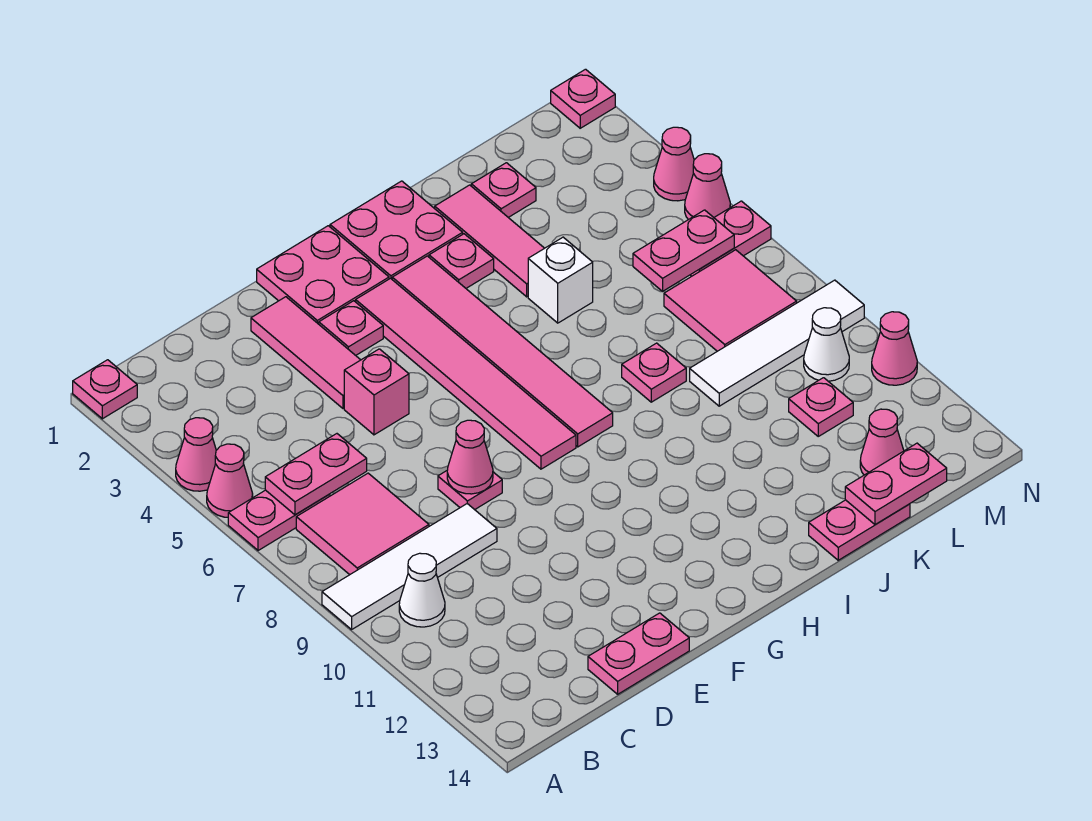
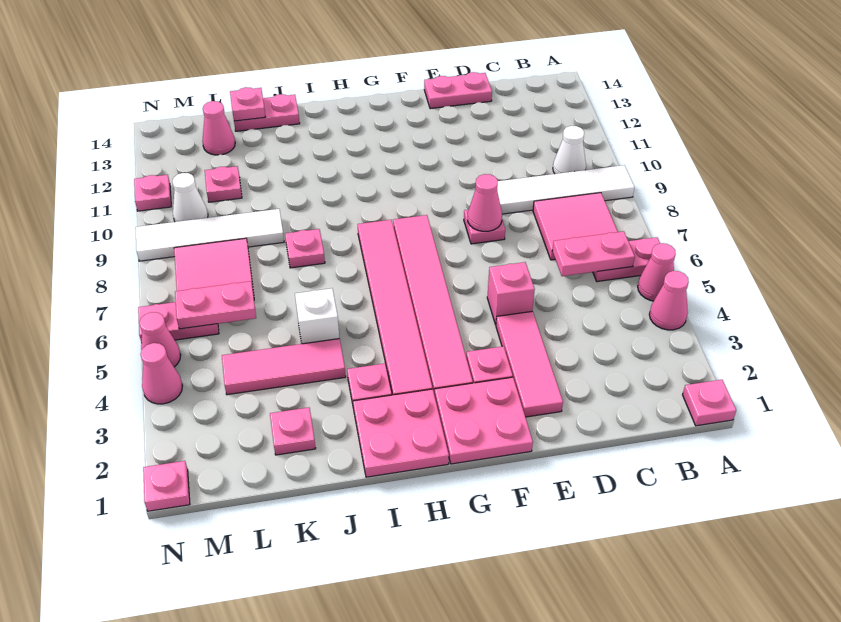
pink tile J2:J4 level 1 -> pink tile J4:L4 level 1
pink plate K14:L14 level 2 -> pink plate K14 level 2
pink cone N11 level 1 -> pink plate N11 level 1

